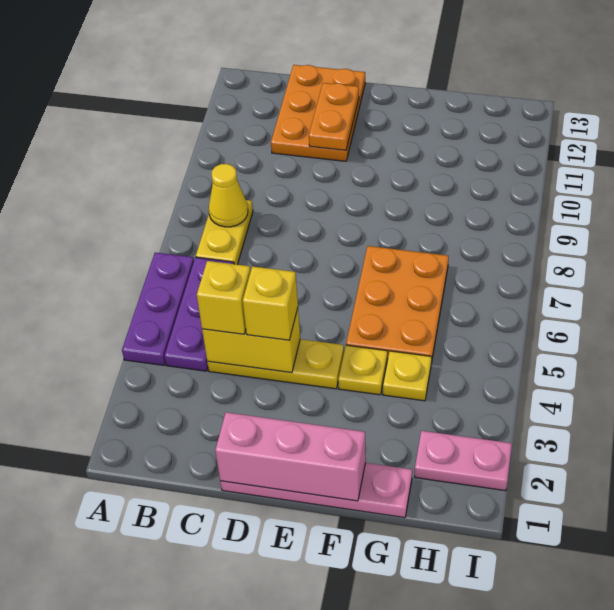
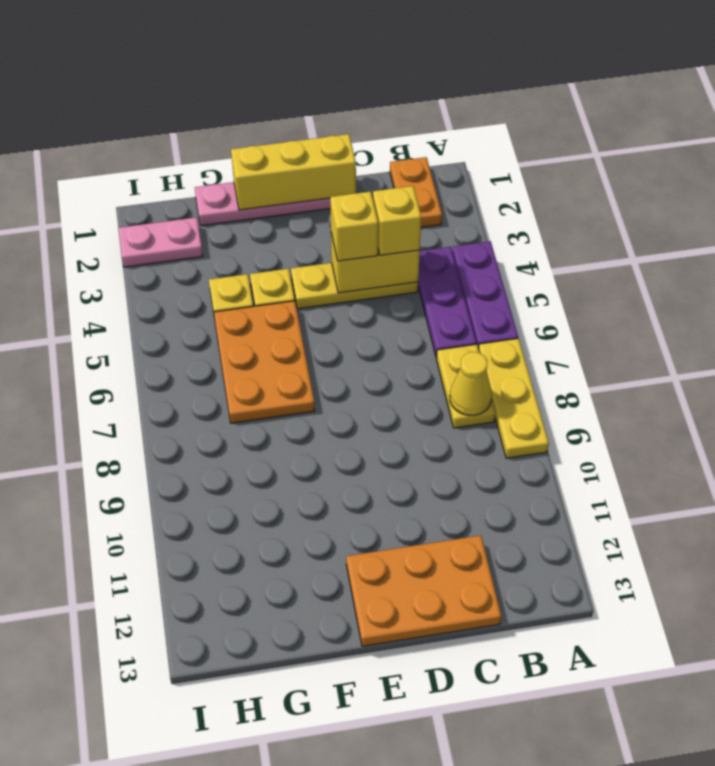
none -> yellow plate A7:A9 level 1
orange plate C11:D13 level 1 -> orange plate C12:E13 level 1
pink brick D1:F1 level 2 -> yellow brick D1:F1 level 2
orange plate D11:D12 level 2 -> orange plate B1:B2 level 1

